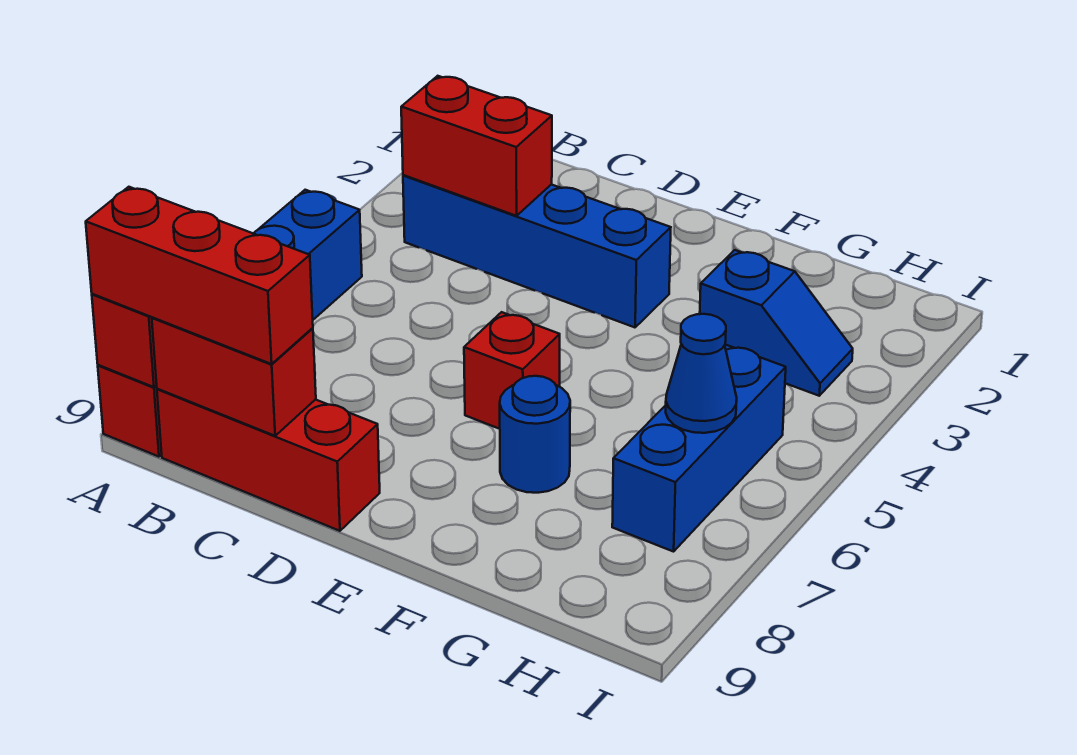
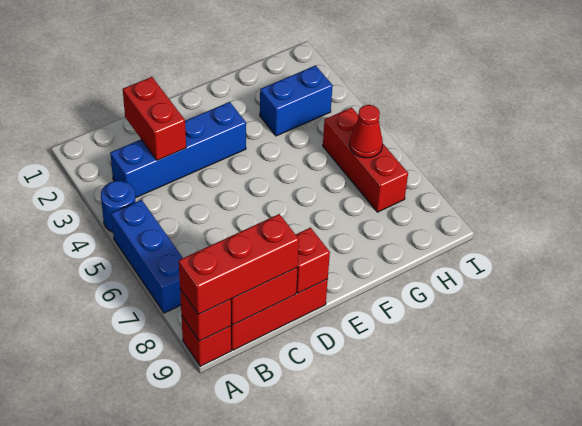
red brick B3:C3 level 2 -> red brick C2:C3 level 2
red brick E6 level 1 -> red brick D9 level 2
blue round brick F7 level 1 -> blue round brick A4 level 1
blue slope G3:H3 level 1 top G -> blue brick G3:H3 level 1
blue brick H5:H7 level 1 -> red brick H5:H7 level 1
blue cone H6 level 2 -> red cone H6 level 2

